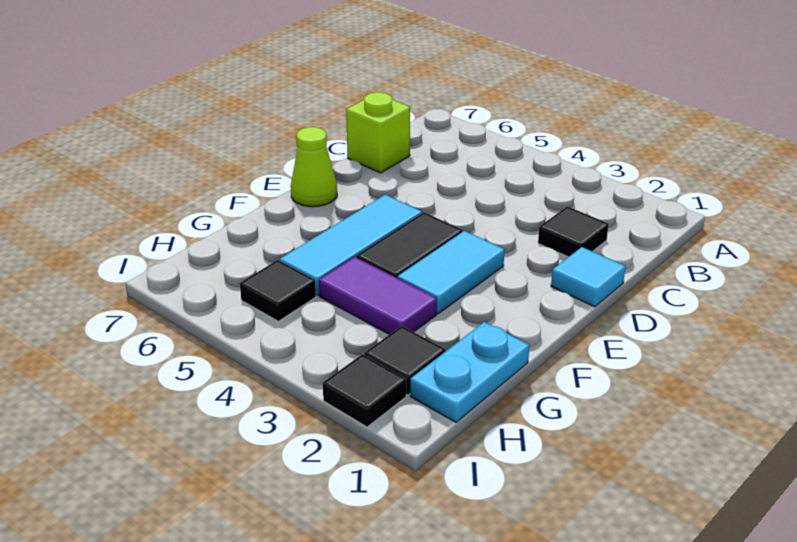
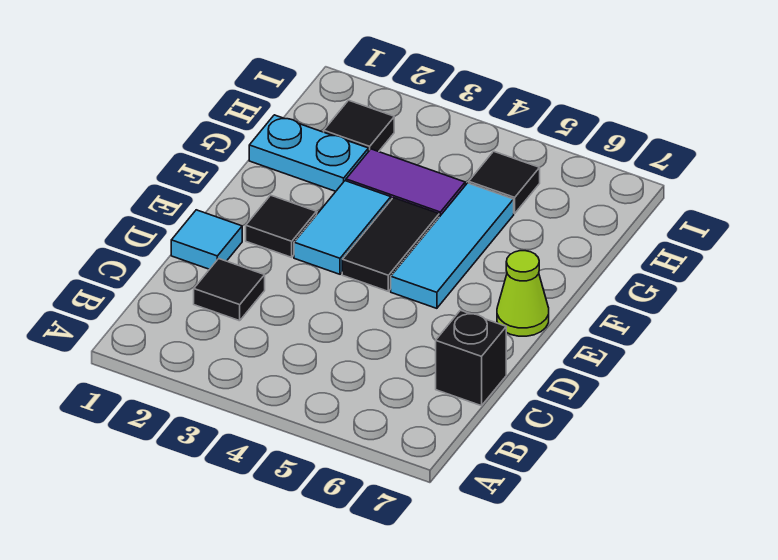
lime brick C7 level 1 -> black brick C7 level 1
cyan plate G1:H1 level 1 -> cyan plate G1:G2 level 1
black tile I2 level 1 -> black tile E2 level 1

